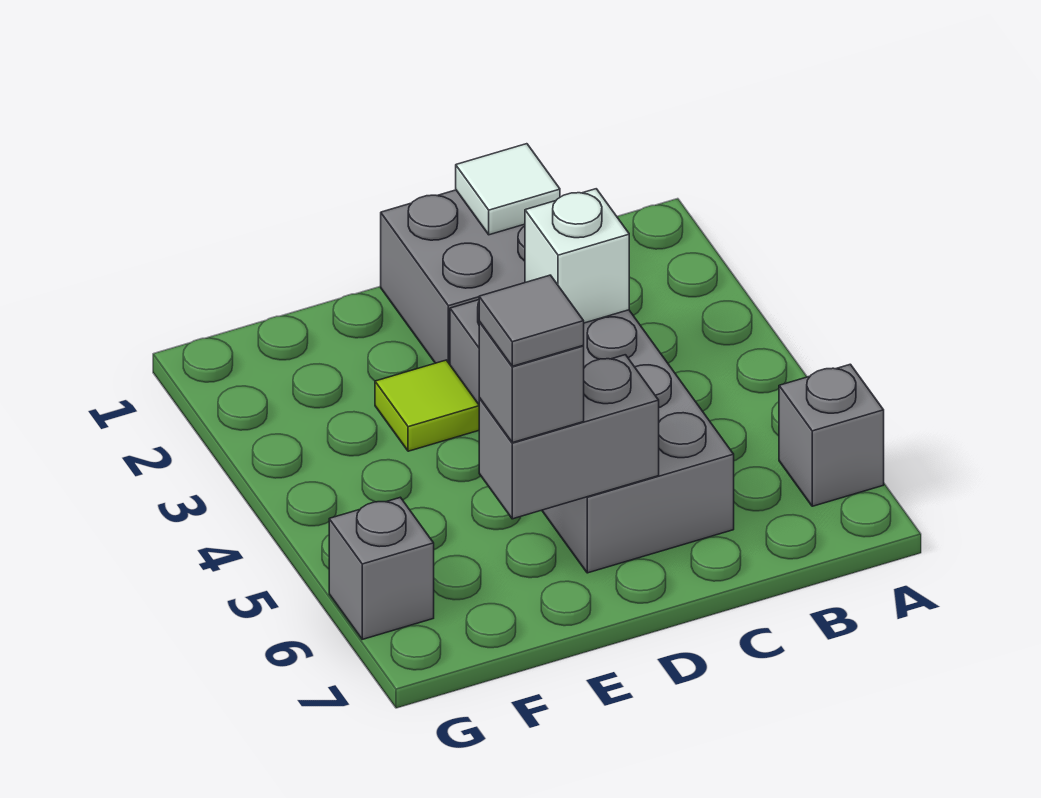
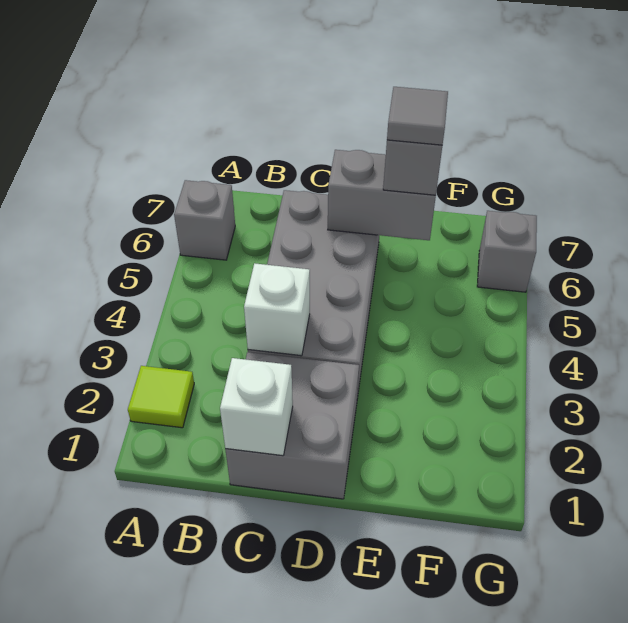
white tile C1 level 2 -> white brick C1 level 2
lime tile E3 level 1 -> lime tile A2 level 1

